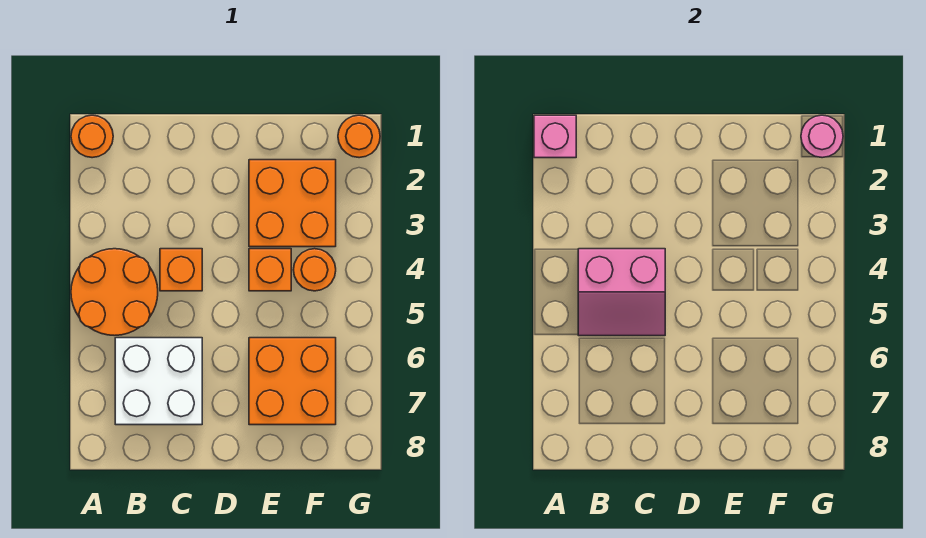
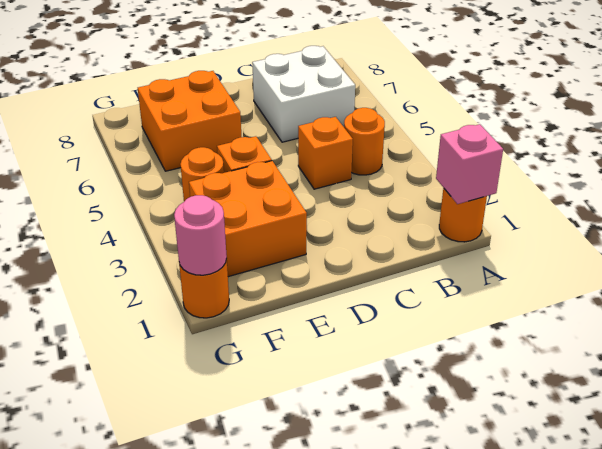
orange round brick A4:B5 level 1 -> orange round brick B4 level 1
pink slope B4:C5 level 2 top 4 -> none

